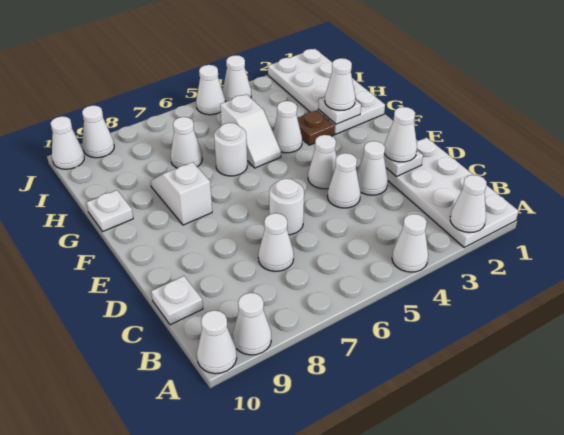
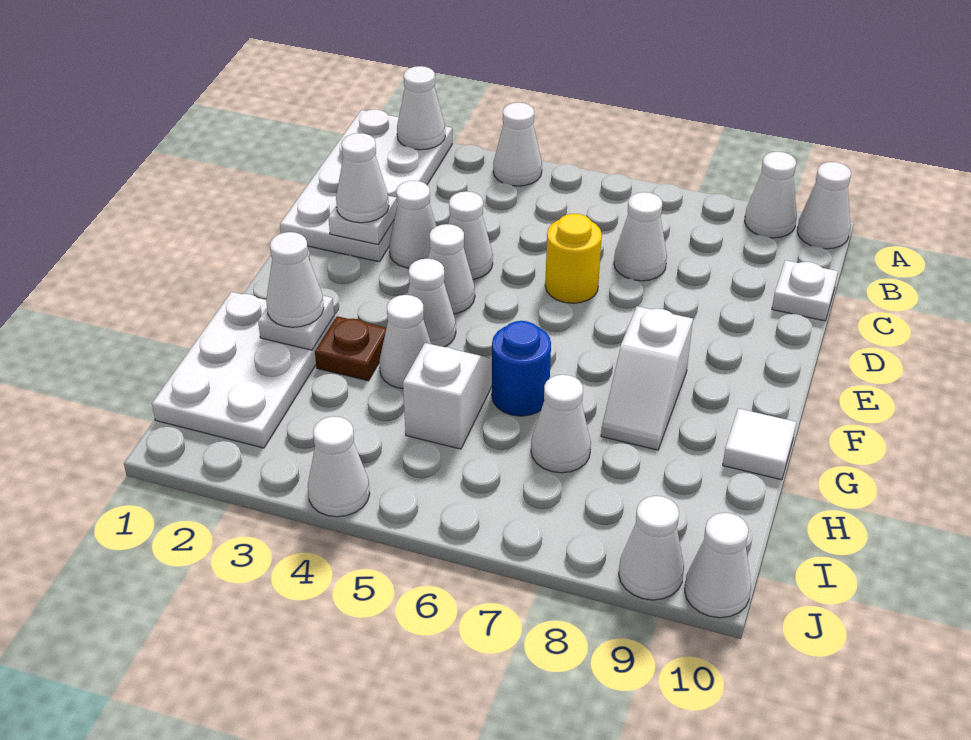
white round brick D6 level 1 -> yellow round brick D6 level 1
white plate G1:J2 level 1 -> white plate G1:I2 level 1
white round brick G6 level 1 -> blue round brick G6 level 1
white plate G10 level 1 -> white tile G10 level 1
white cone J5 level 1 -> white cone F4 level 1

